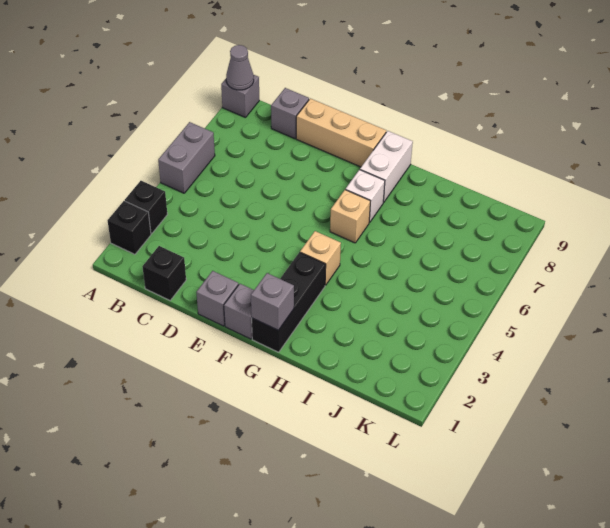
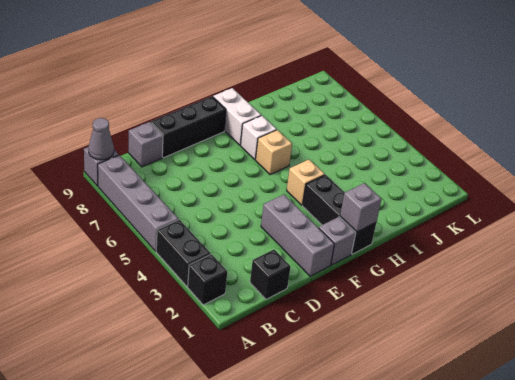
black brick A3 level 1 -> black brick A3:A4 level 1
grey brick A5:A6 level 1 -> grey brick A5:A8 level 1
tan brick D9:F9 level 1 -> black brick D9:F9 level 1
grey brick E1 level 1 -> grey brick E1:E3 level 1

